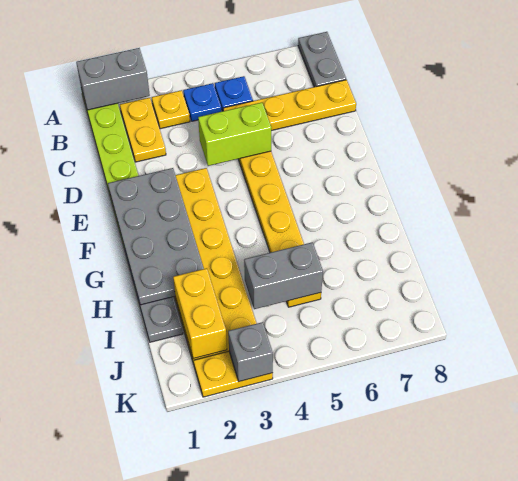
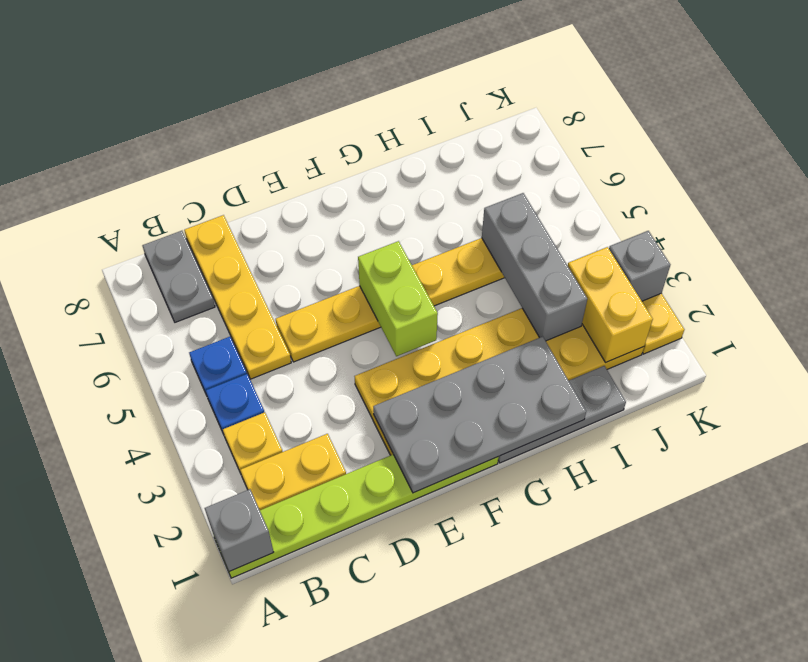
grey brick A1:A2 level 2 -> grey brick A1 level 2
grey plate A8:B8 level 1 -> grey plate B7:B8 level 1
lime brick D4:D5 level 2 -> lime brick F4:F5 level 2
yellow brick I2:J2 level 2 -> yellow brick J2:J3 level 2
grey brick I4:I5 level 2 -> grey brick I3:I5 level 2

